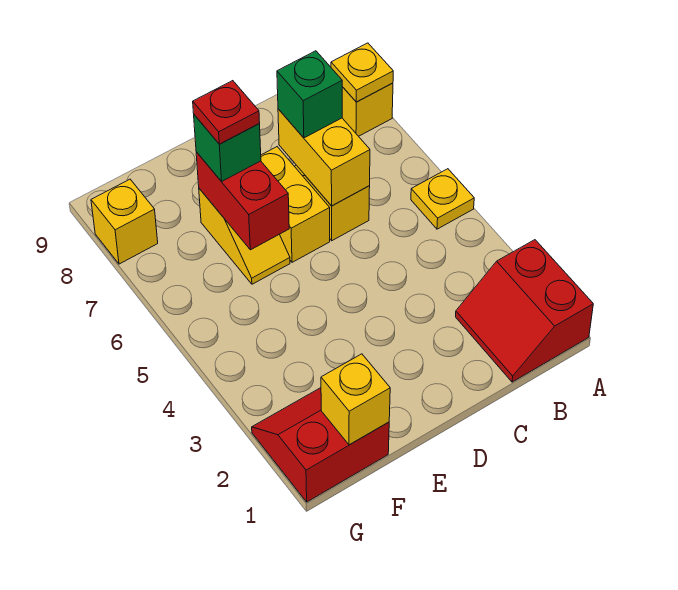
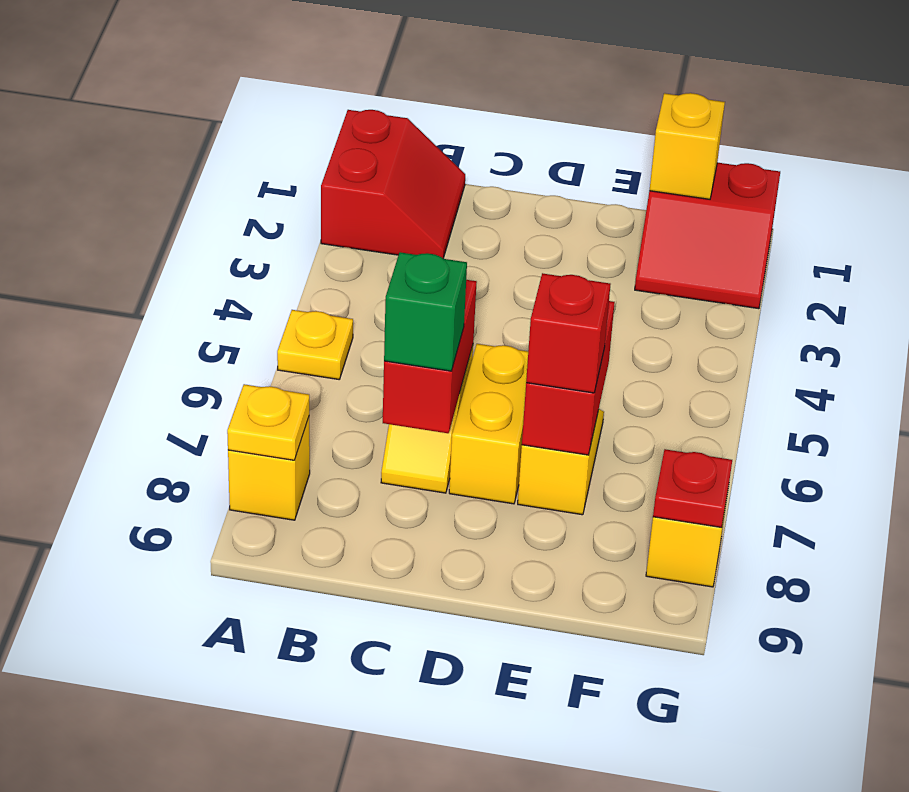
yellow brick C6:C7 level 2 -> red brick C6:C7 level 2
green brick E7 level 3 -> red brick E7 level 3
red plate E7 level 4 -> red plate G8 level 2

